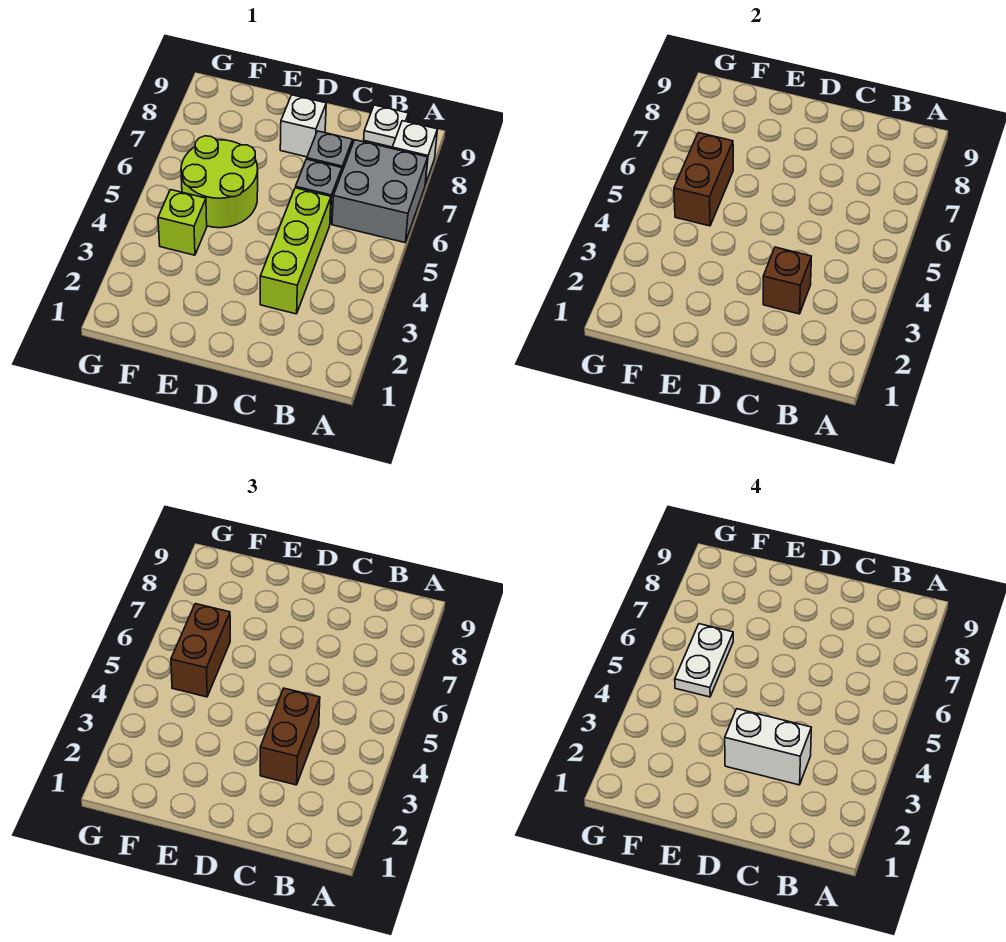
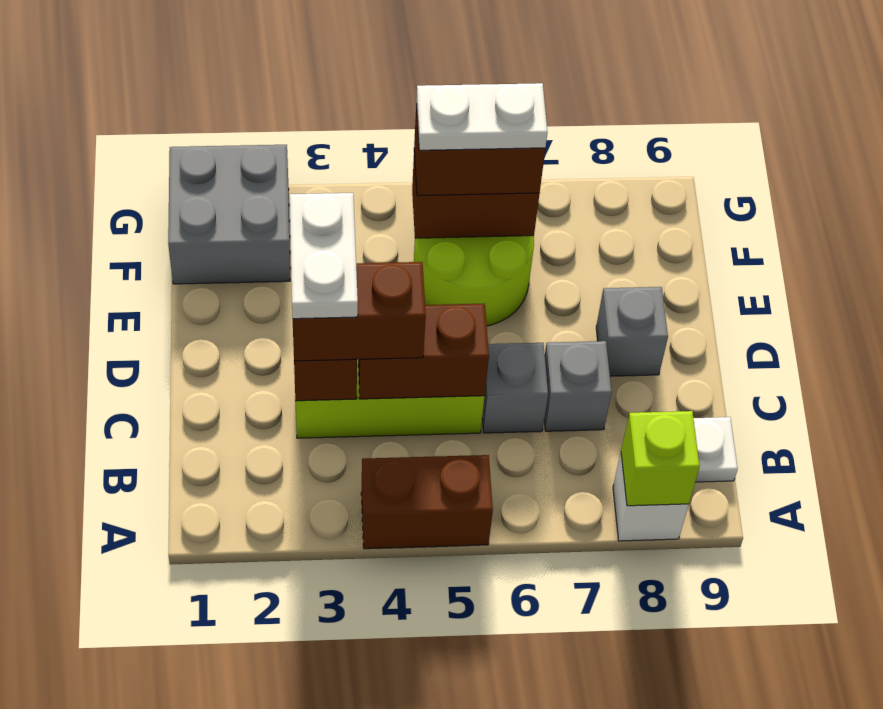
none -> brown brick A4:A5 level 1
grey brick A6:B7 level 1 -> grey brick F1:G2 level 1
white brick C3:D3 level 4 -> white plate C3:D3 level 4
none -> brown brick C4:C5 level 2
white brick D8 level 1 -> grey brick D8 level 1
lime brick F4 level 1 -> lime brick A8 level 2

